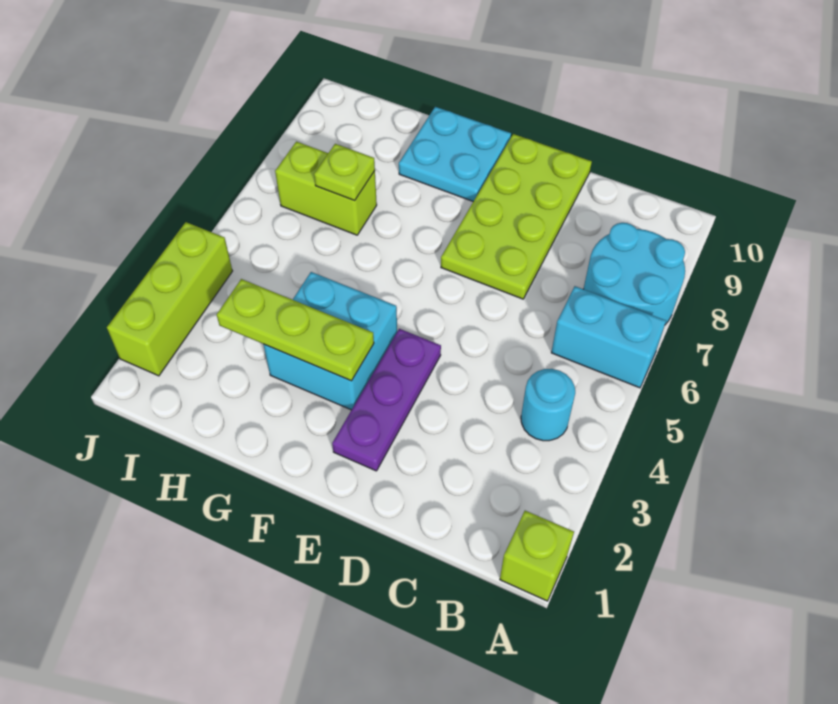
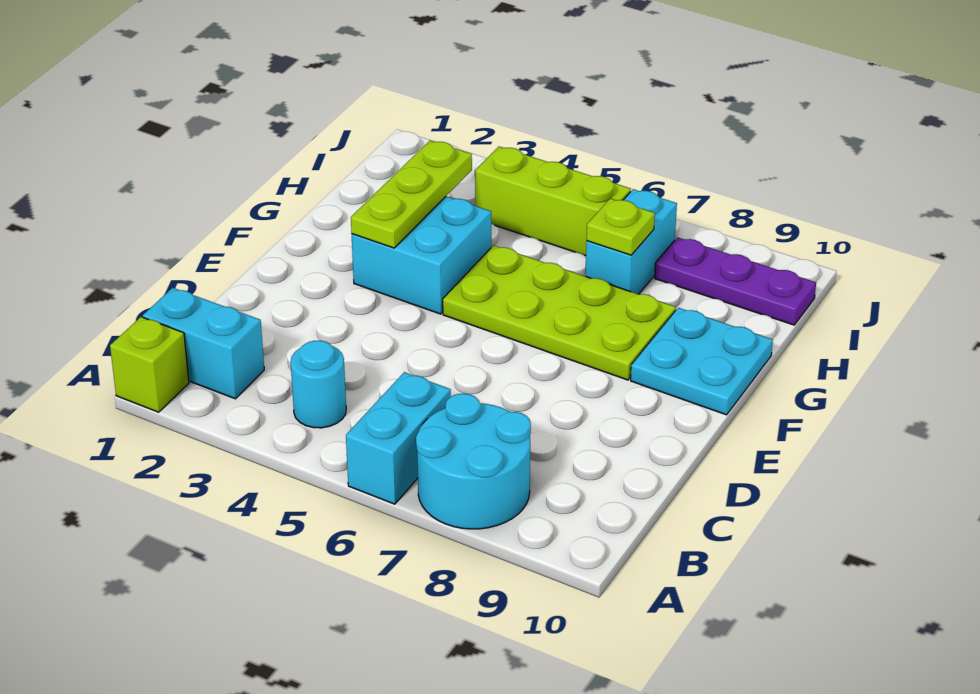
none -> cyan brick B1:B2 level 1
lime plate D7:E10 level 1 -> lime plate F5:G8 level 1
purple plate E2:E4 level 1 -> purple plate I8:I10 level 1
lime brick H7:I7 level 1 -> cyan brick H7:I7 level 1
lime brick J2:J4 level 1 -> lime brick I4:I6 level 1

